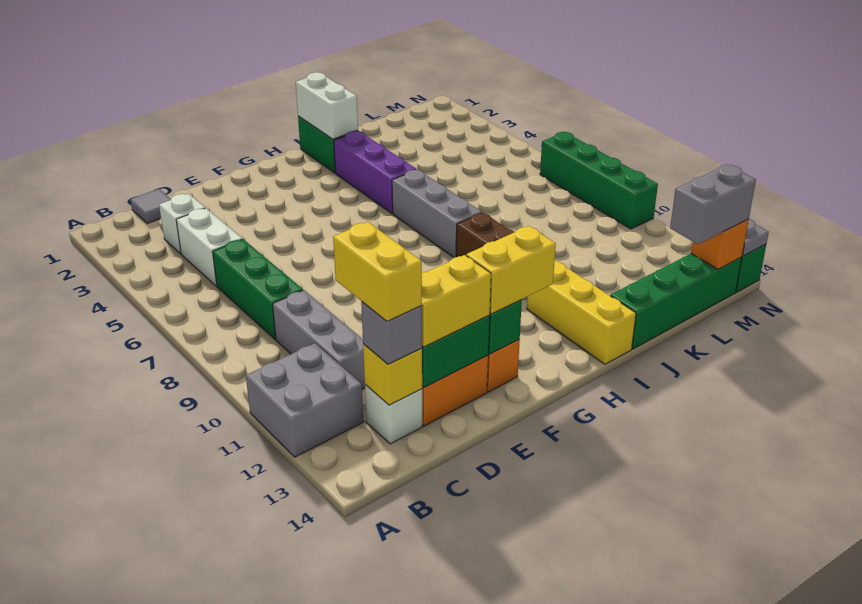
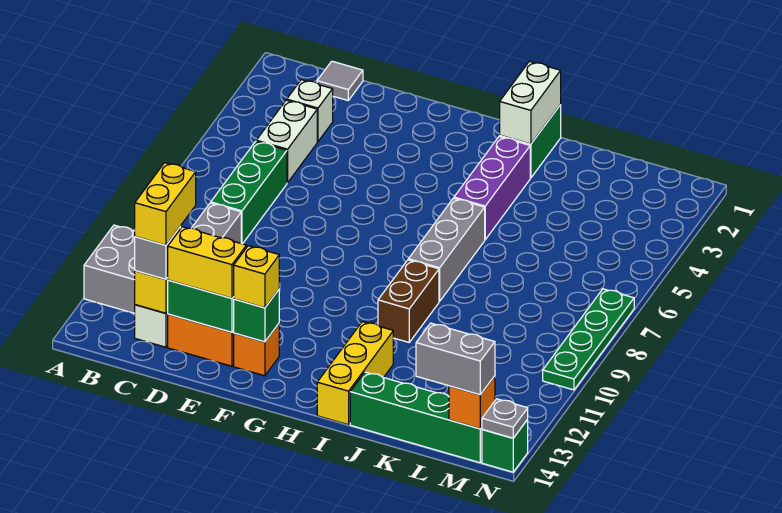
yellow brick F13:G13 level 3 -> yellow brick F13 level 3
green brick N7:N10 level 1 -> green plate N7:N10 level 1

